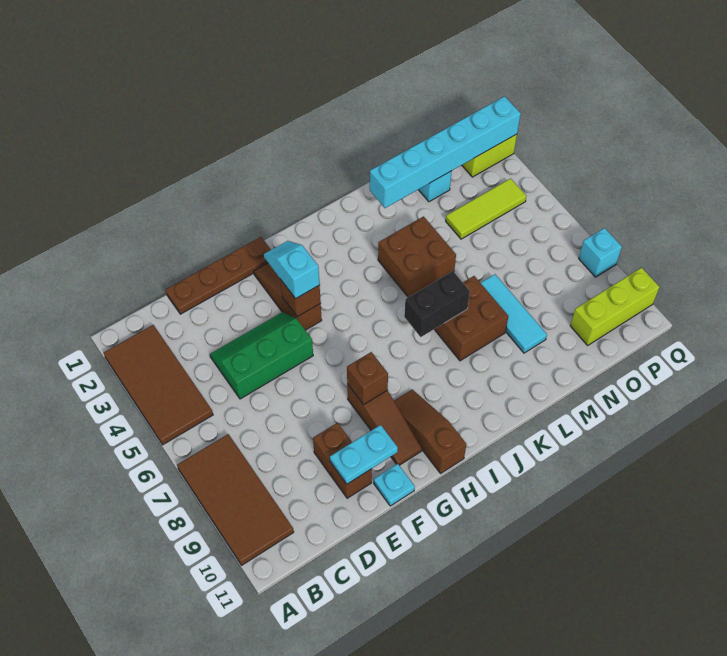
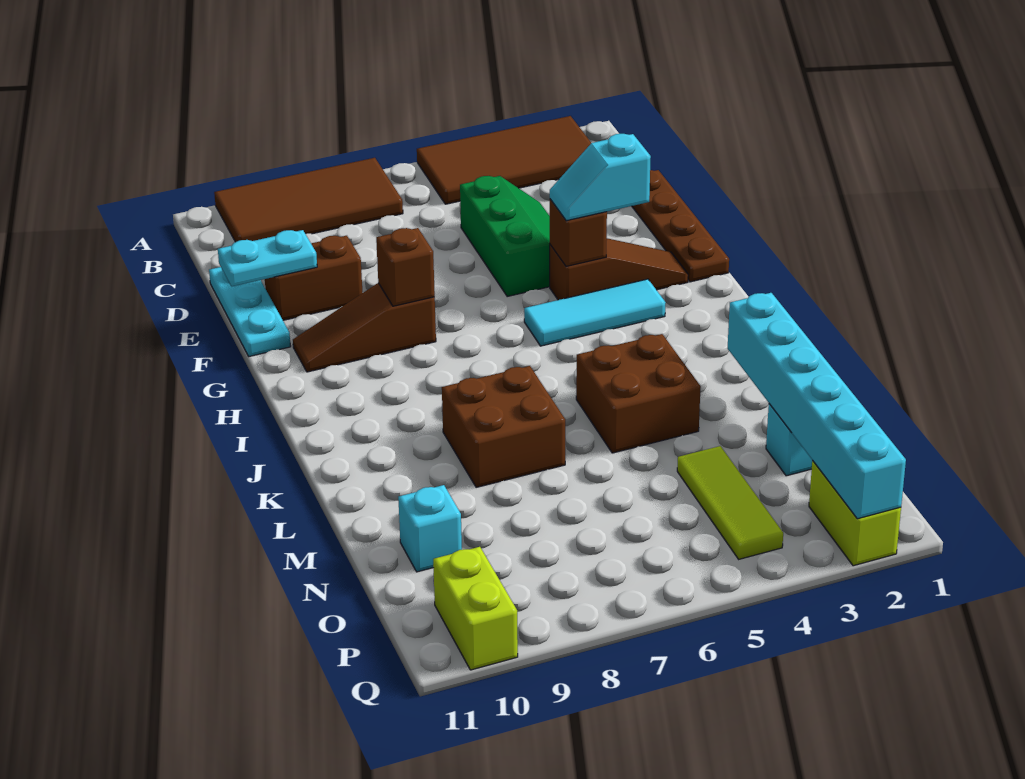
cyan plate E10:F10 level 2 -> cyan plate E10:E11 level 2
cyan plate F11 level 1 -> cyan plate D11:F11 level 1
cyan slope G3:G4 level 3 top 4 -> cyan slope G3:G4 level 3 top 3
brown slope H9:H11 level 1 top 11 -> none
black brick J7:K7 level 2 -> none
cyan tile M7:M9 level 1 -> cyan tile H3:H5 level 1
lime brick O10:Q10 level 1 -> lime brick P10:Q10 level 1
cyan brick Q8 level 1 -> cyan brick N10 level 1

